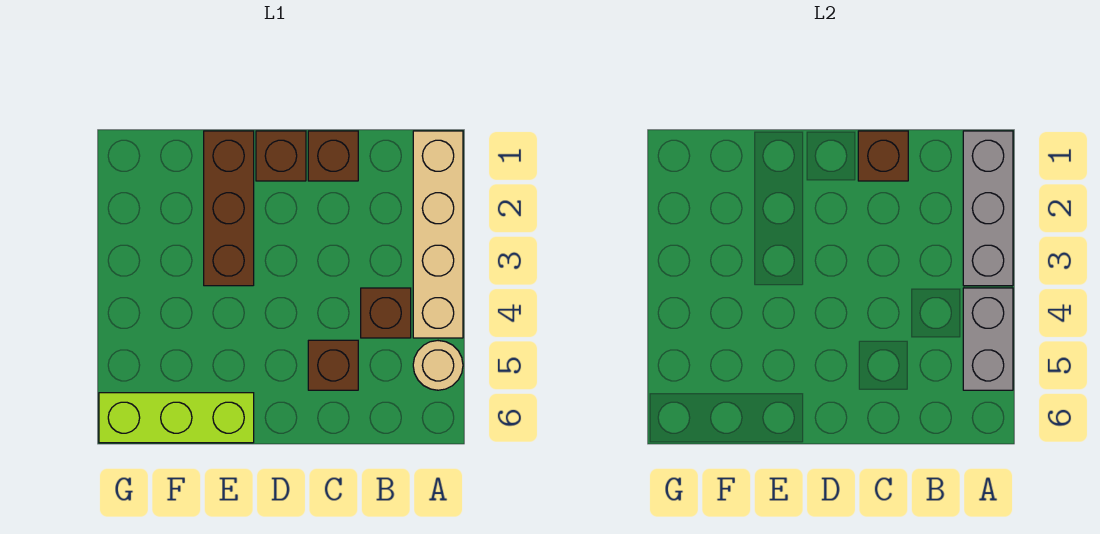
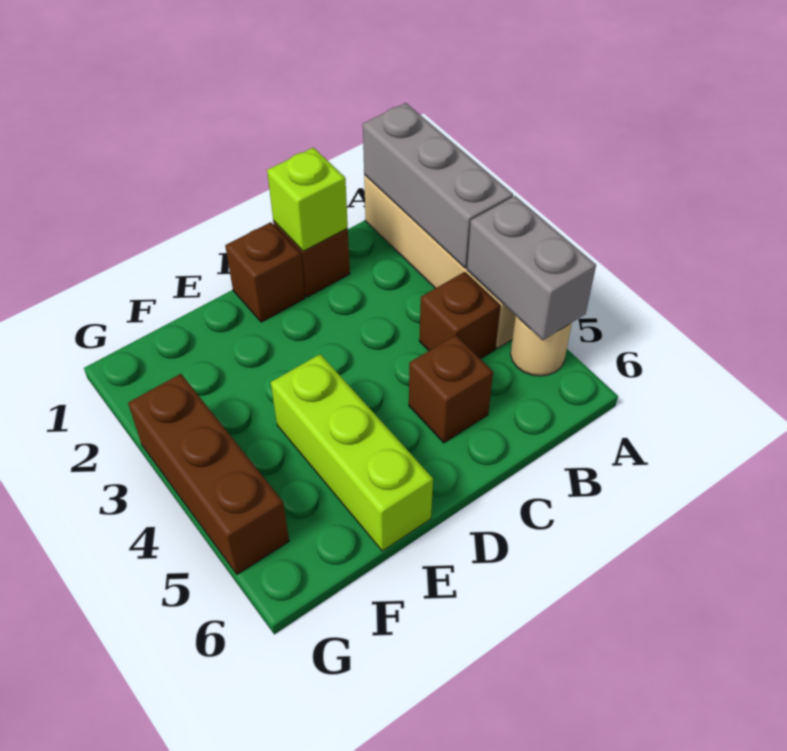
brown brick C1 level 2 -> lime brick C1 level 2
brown brick E1:E3 level 1 -> brown brick G3:G5 level 1
lime brick E6:G6 level 1 -> lime brick E4:E6 level 1

